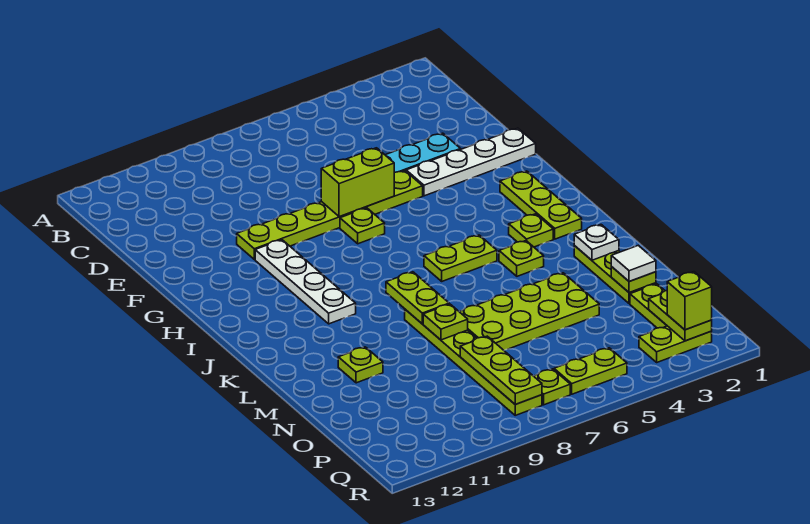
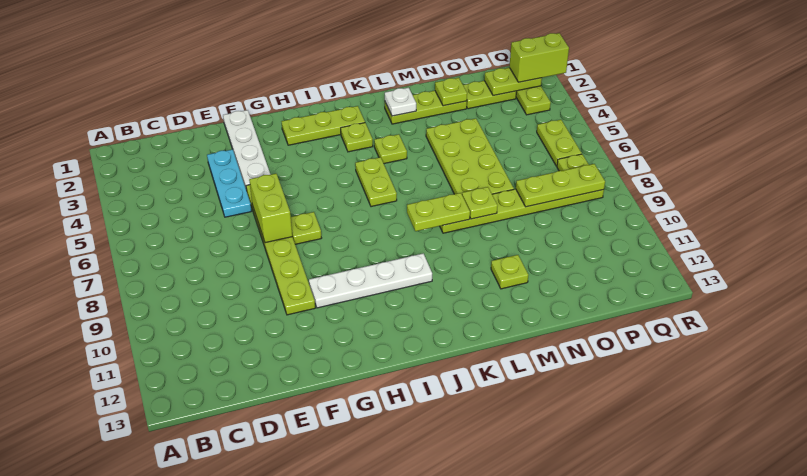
white tile N2 level 3 -> none
lime brick Q2 level 3 -> lime brick Q2:R2 level 3

